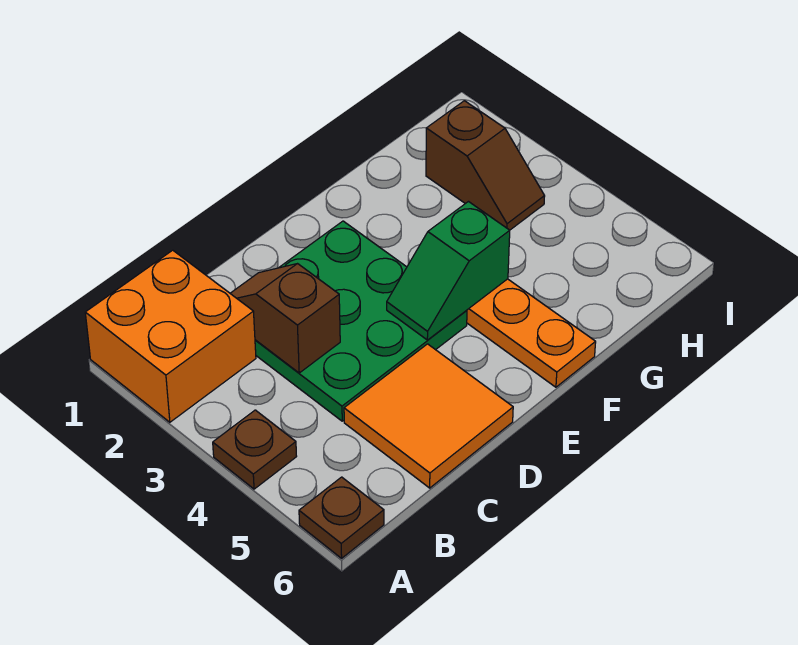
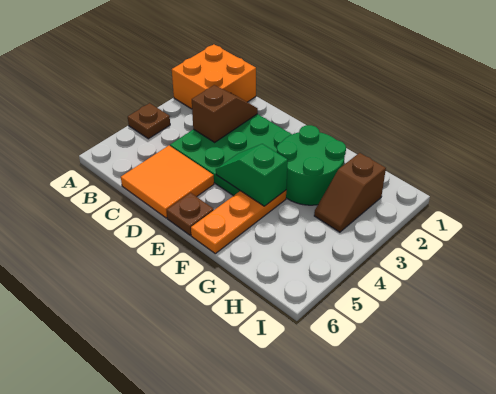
brown plate A6 level 1 -> brown plate E6 level 1
none -> green round brick F2:G3 level 1

